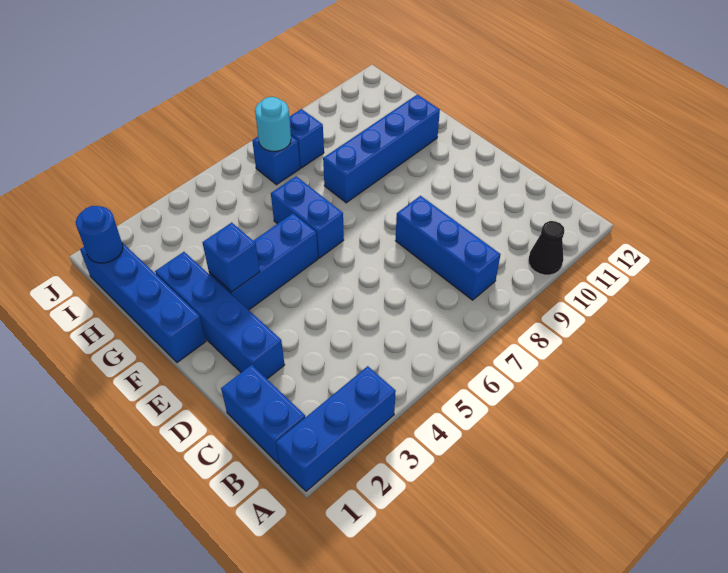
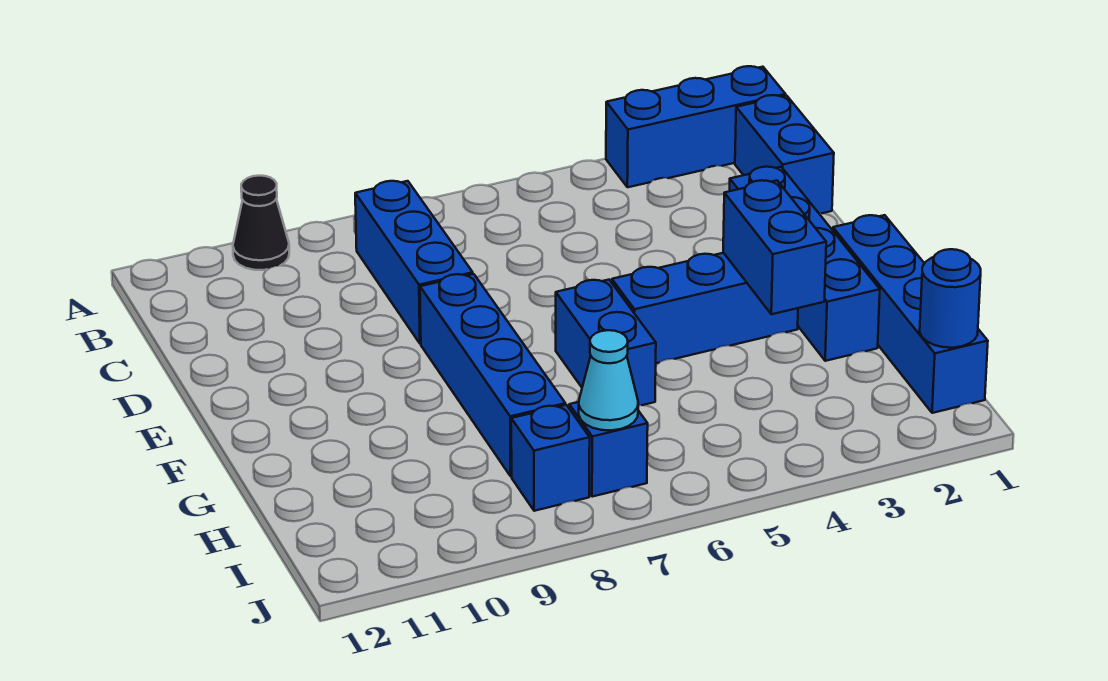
blue brick F3 level 2 -> blue brick F3:G3 level 2
blue brick G8:G11 level 1 -> blue brick E8:H8 level 1
cyan round brick I7 level 2 -> cyan cone I7 level 2

